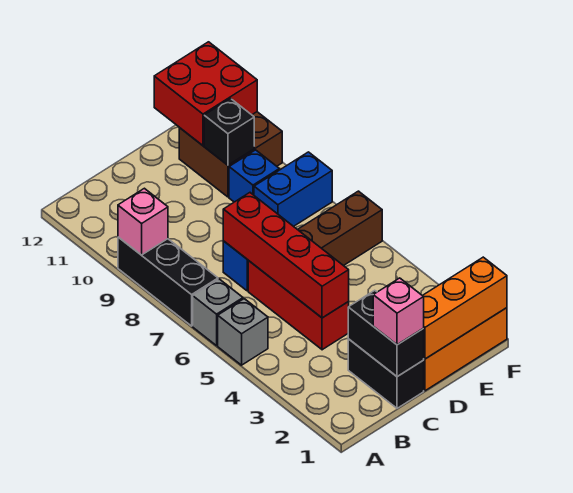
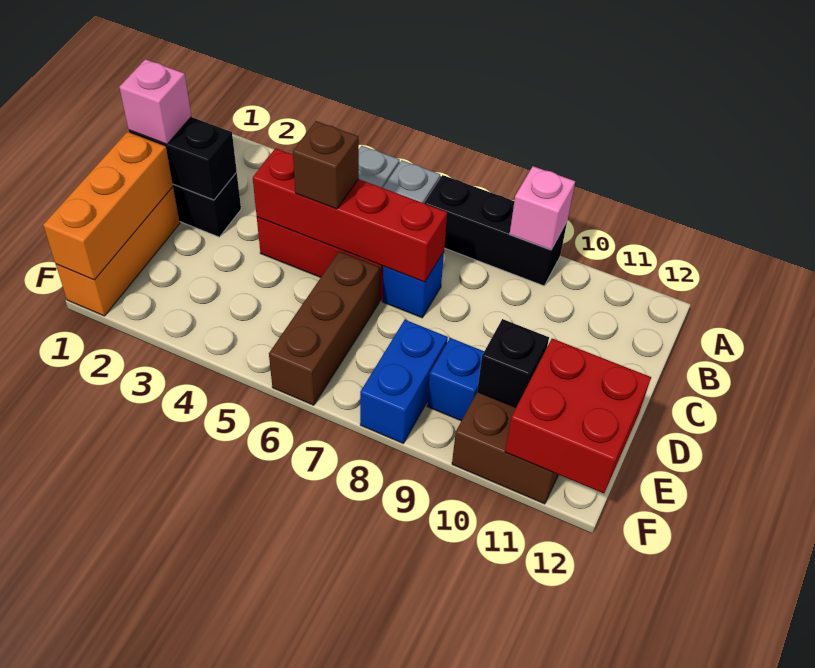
none -> brown brick C5 level 3

